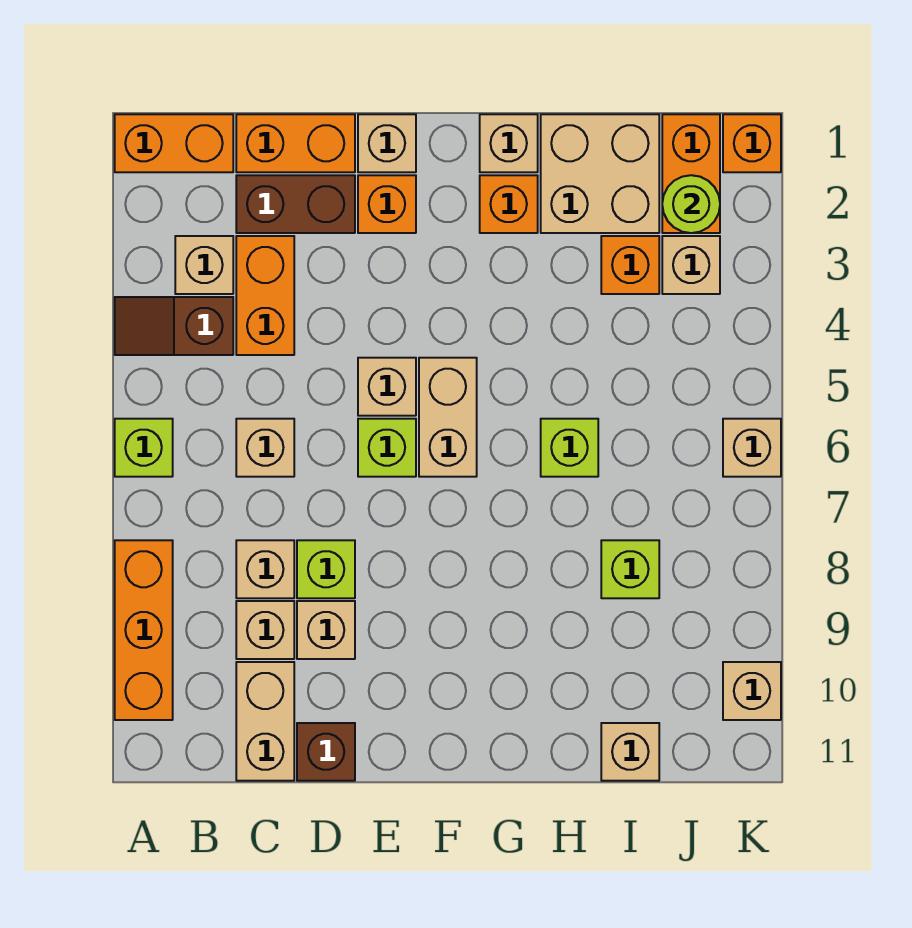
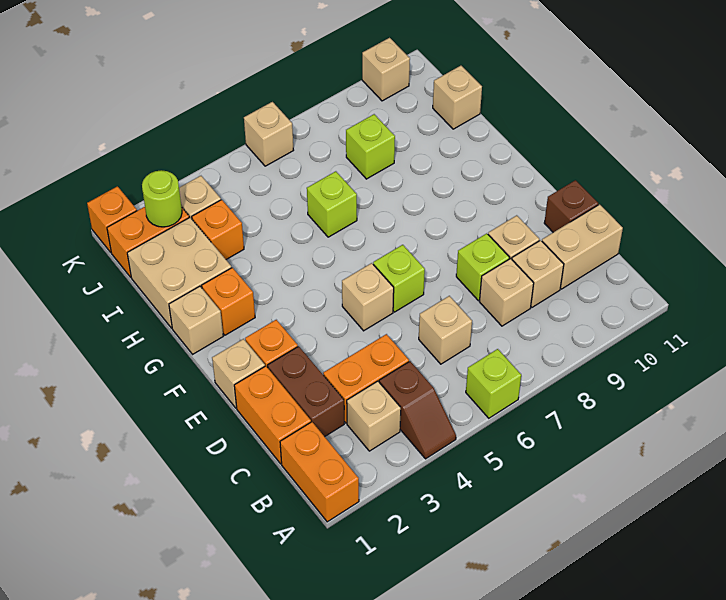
orange brick A8:A10 level 1 -> none
tan brick F5:F6 level 1 -> none

